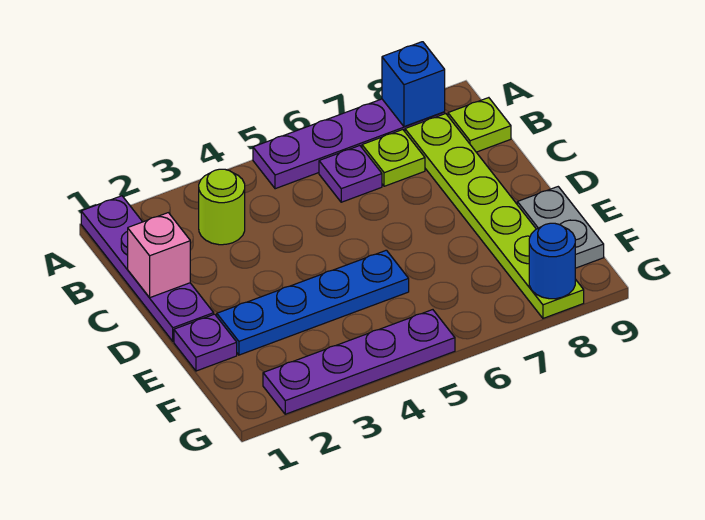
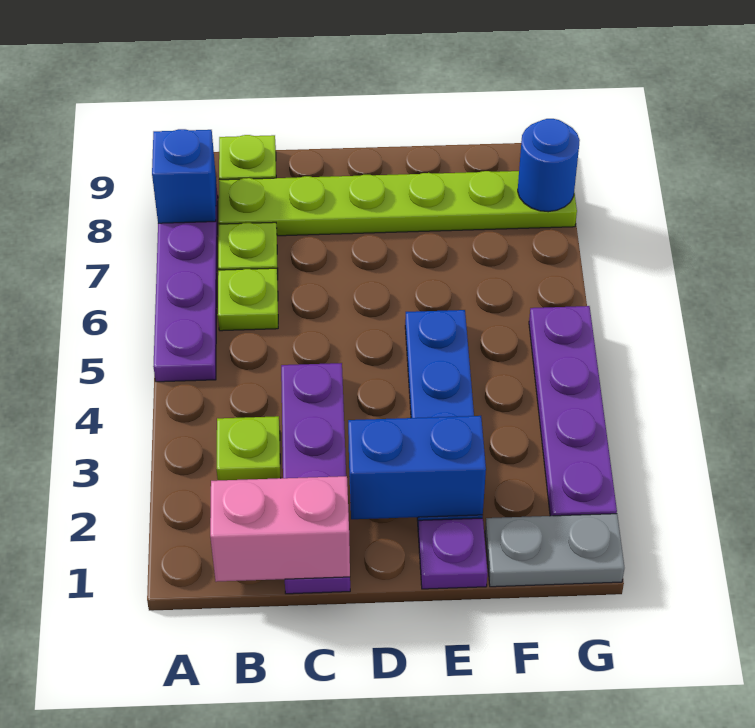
purple plate A1:D1 level 1 -> purple plate C1:C4 level 1
lime round brick B3 level 1 -> lime plate B3 level 1
purple plate B6 level 1 -> lime plate B6 level 1
pink brick C1 level 2 -> pink brick B1:C1 level 2
none -> blue brick D2:E2 level 2
grey plate E9:F9 level 1 -> grey plate F1:G1 level 1

